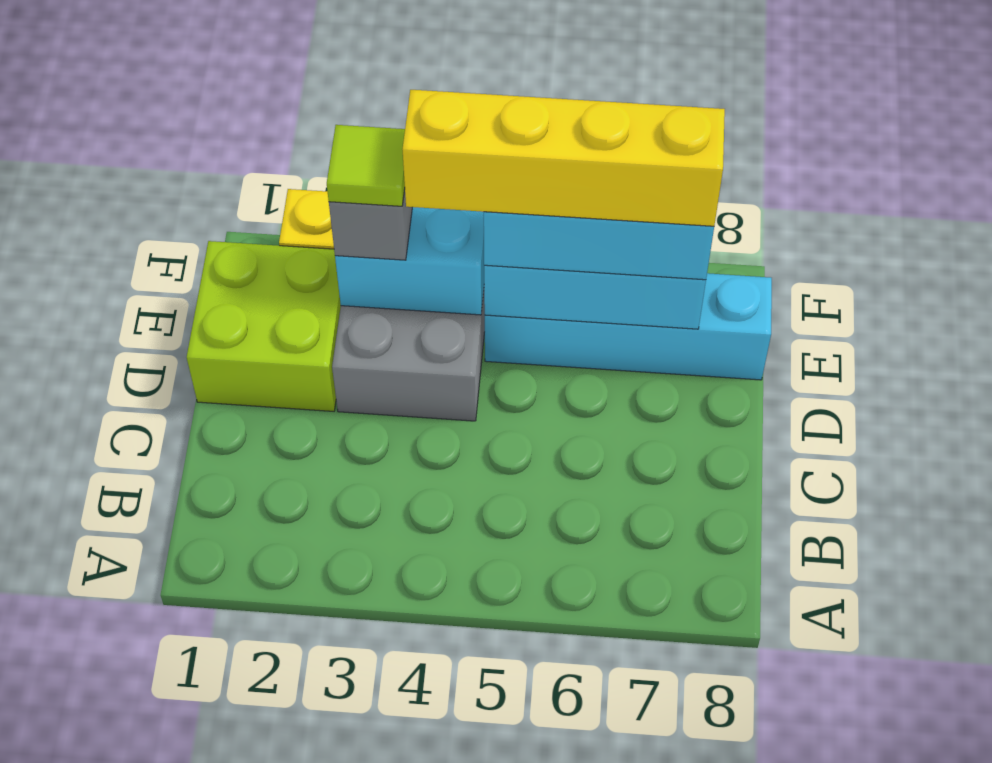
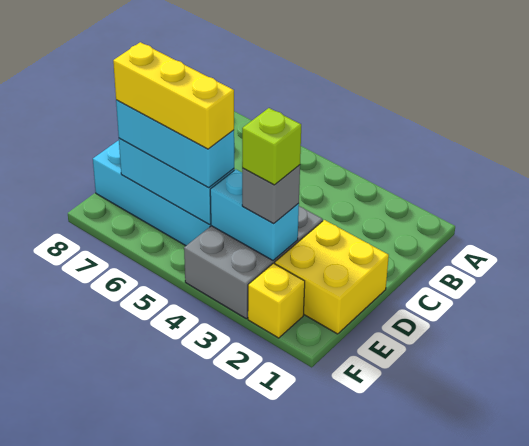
lime brick D1:E2 level 1 -> yellow brick D1:E2 level 1
lime tile E3 level 4 -> lime brick E3 level 4
yellow brick E4:E7 level 4 -> yellow brick E5:E7 level 4

